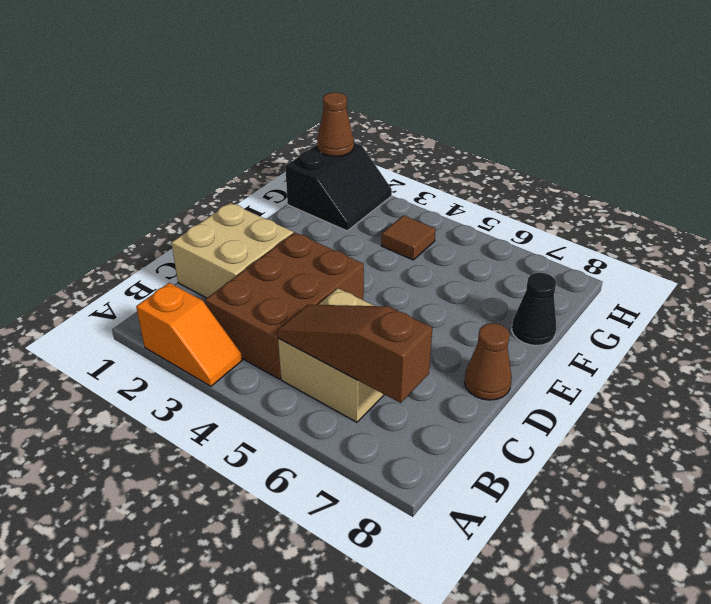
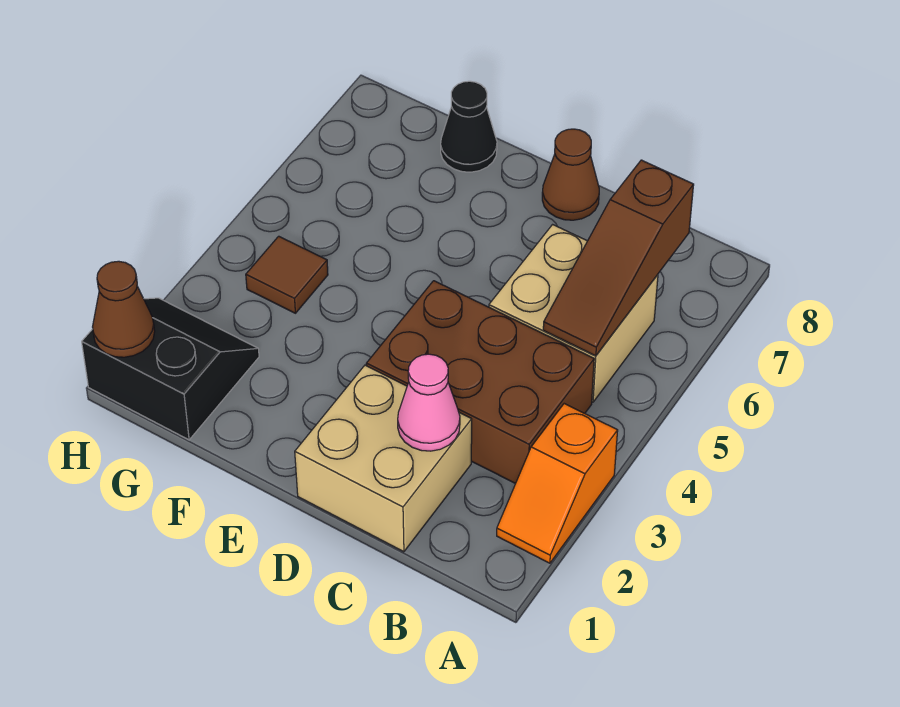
orange slope A2:A3 level 1 top 2 -> orange slope A2:A3 level 1 top 3
none -> pink cone C2 level 2

